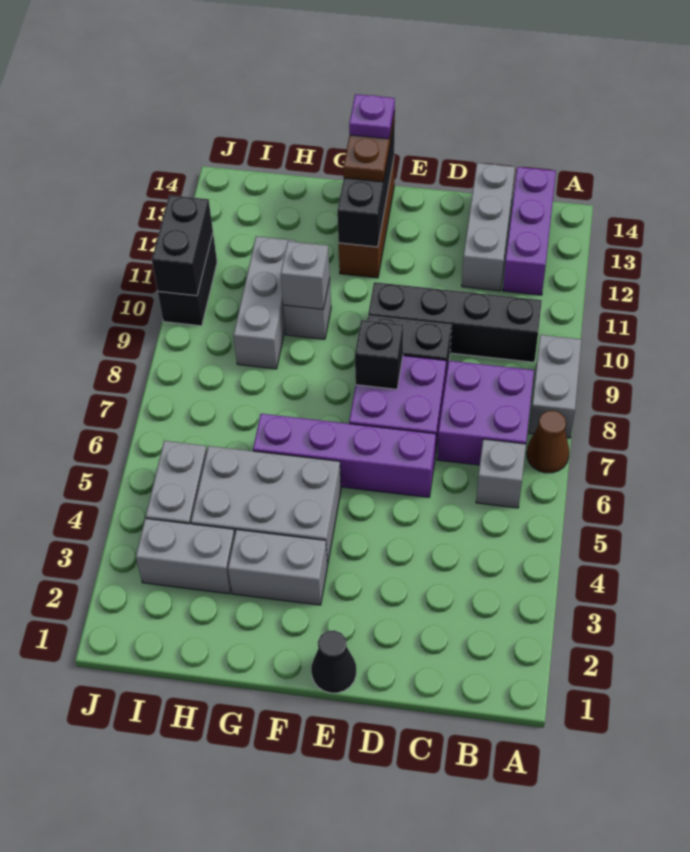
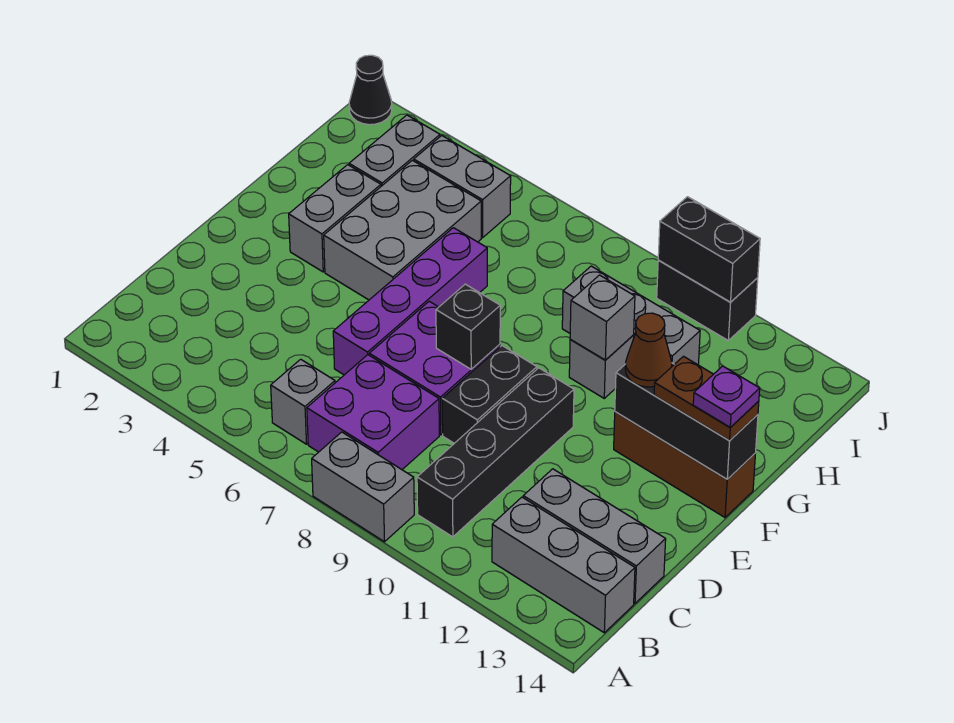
brown cone A7 level 1 -> brown cone F12 level 3
purple brick B12:B14 level 1 -> grey brick B12:B14 level 1
black cone E1 level 1 -> black cone J1 level 1

